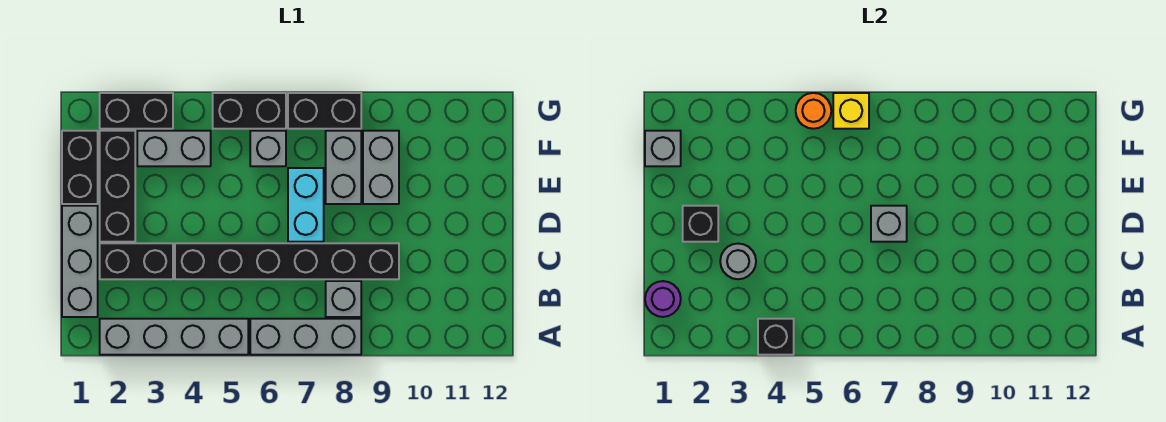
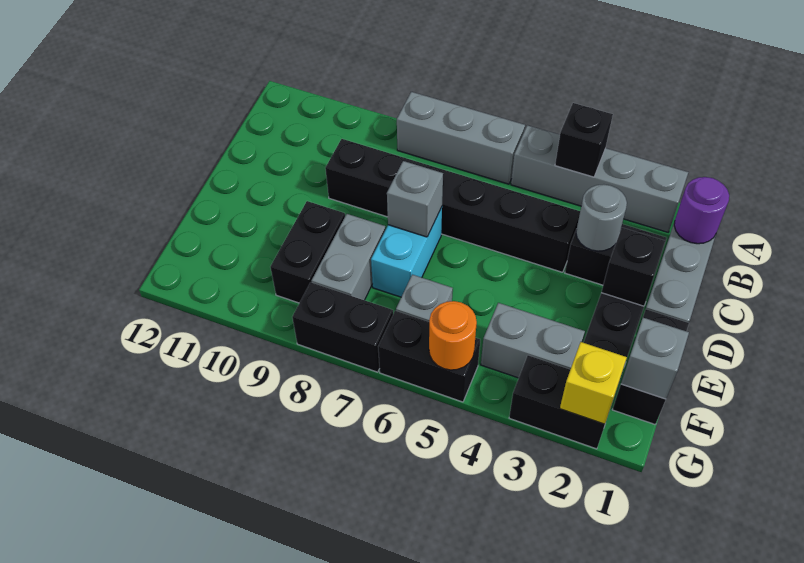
grey brick B8 level 1 -> none
grey brick E9:F9 level 1 -> black brick E9:F9 level 1
yellow brick G6 level 2 -> yellow brick G2 level 2

